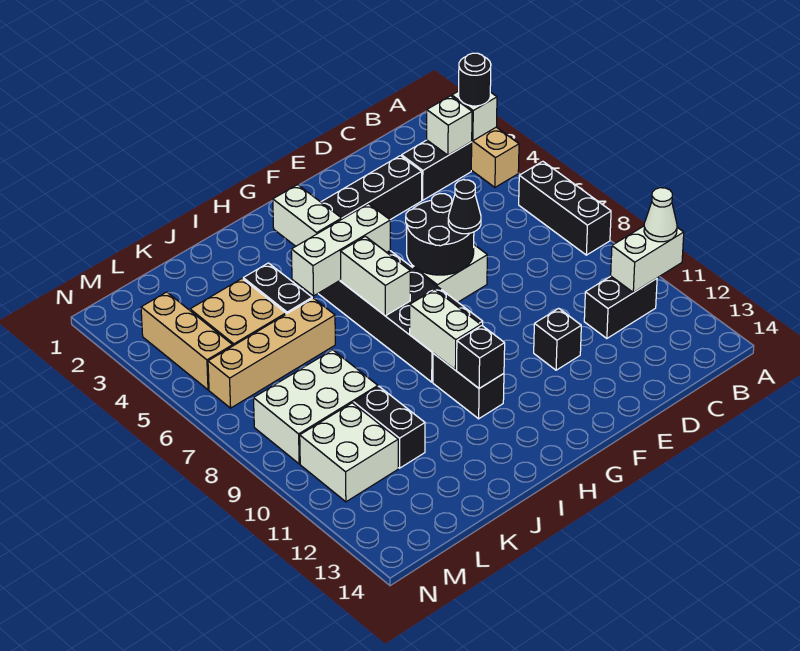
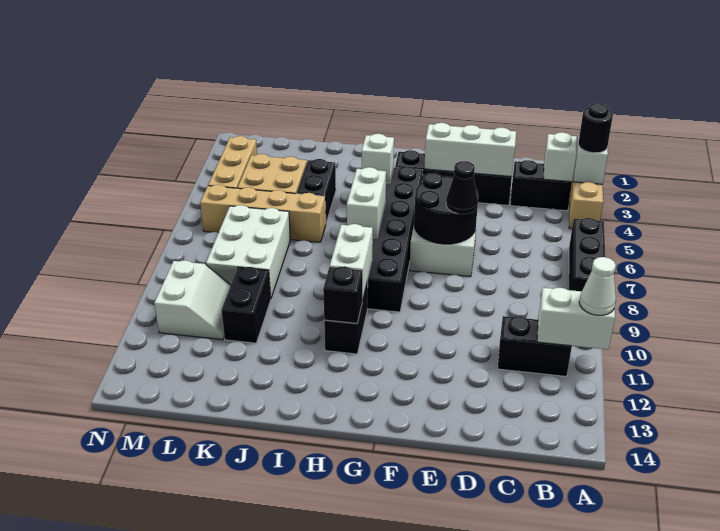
black brick E11 level 1 -> none
white brick G5:I5 level 2 -> white brick D3:F3 level 2
white brick H3:H4 level 2 -> white brick H4 level 2
white brick K8:M9 level 1 -> white brick K7:L9 level 1
white brick L10:M11 level 1 -> white slope L10:M11 level 1 top M

